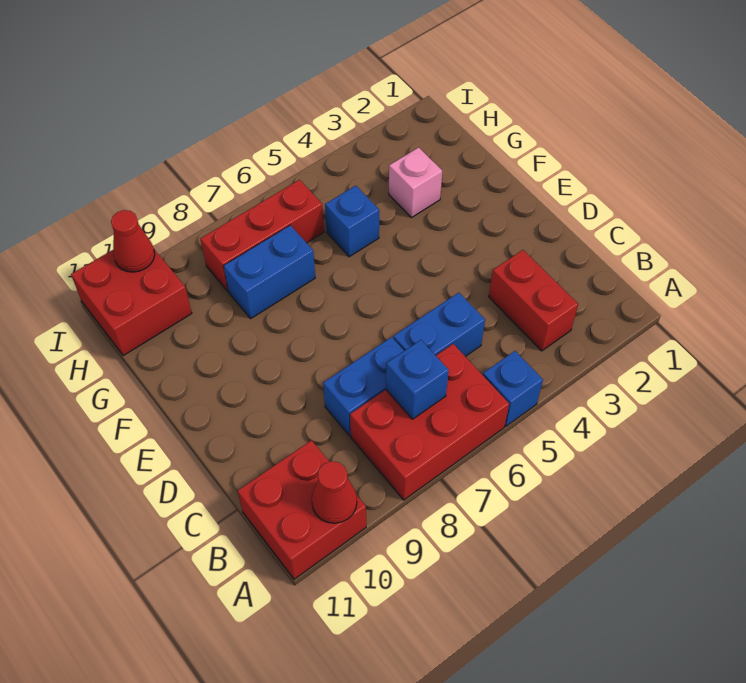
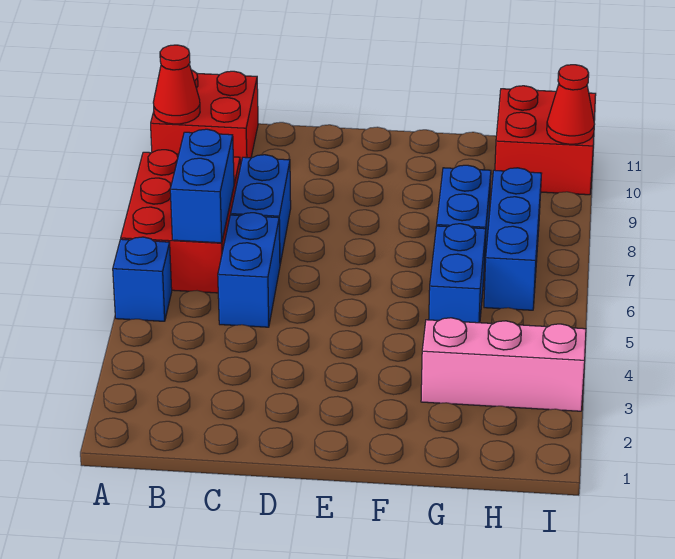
red brick B3:C3 level 1 -> none
blue brick B7 level 2 -> blue brick B6:B7 level 2
pink brick G3 level 1 -> pink brick G3:I3 level 1
blue brick G5 level 1 -> blue brick G5:G6 level 1
red brick H6:H8 level 1 -> blue brick H6:H8 level 1

